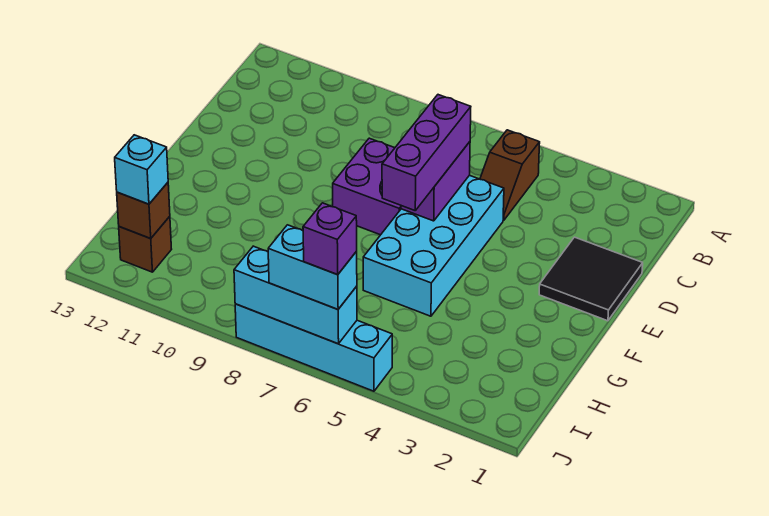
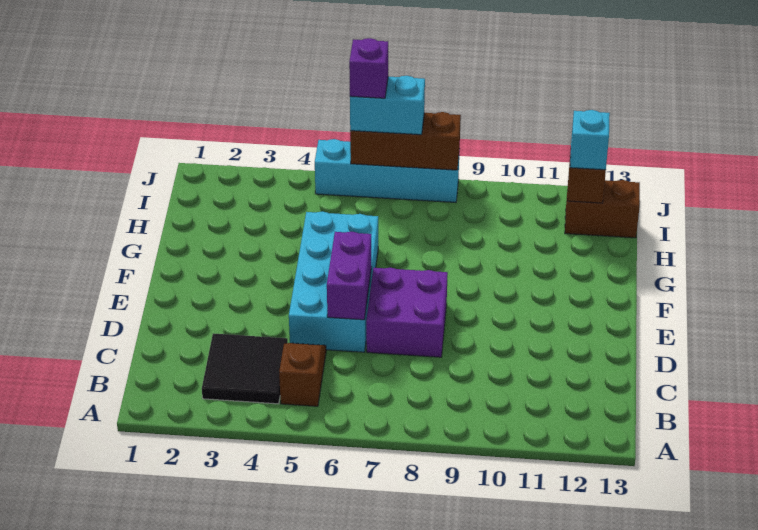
black tile D1:E2 level 1 -> black tile B3:C4 level 1
purple brick D6:F6 level 3 -> none
brown brick I12 level 1 -> brown brick I12:I13 level 1
cyan brick J6:J8 level 2 -> brown brick J6:J8 level 2

